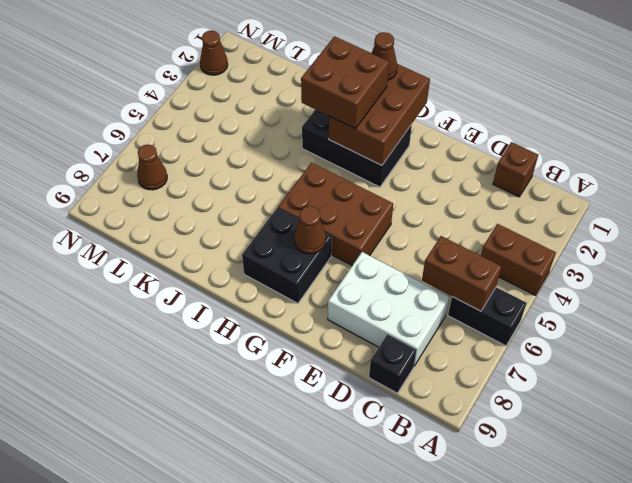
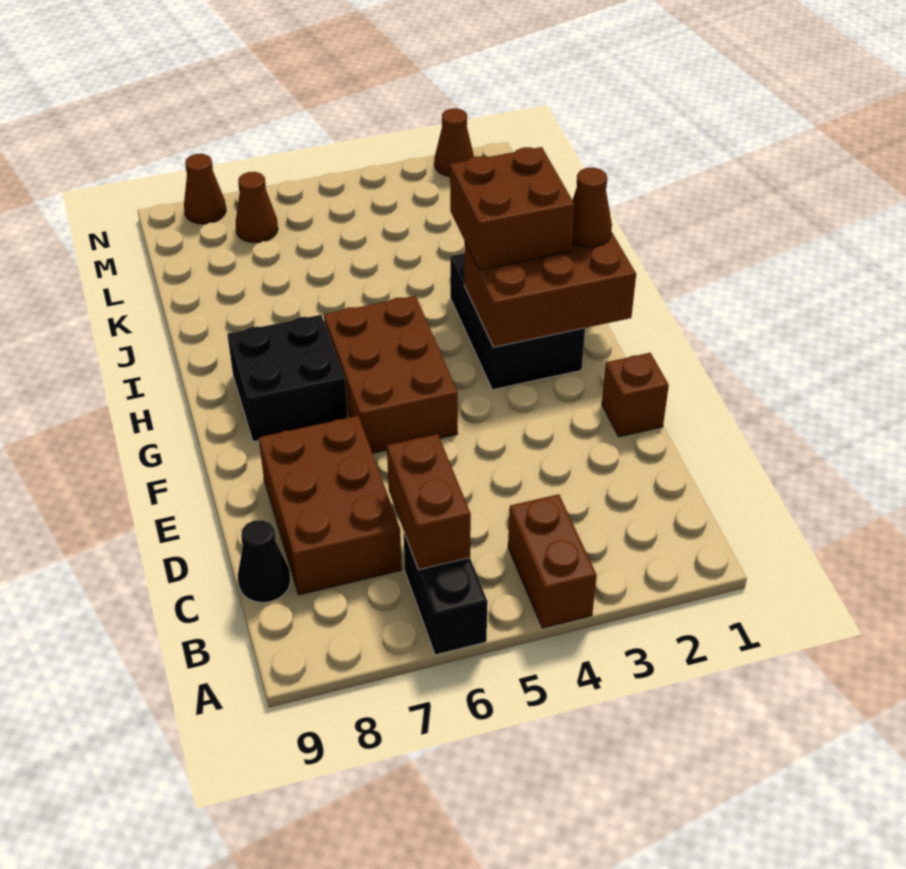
brown brick C1 level 1 -> brown brick E1 level 1
white brick C7:E8 level 1 -> brown brick C7:E8 level 1
black brick C9 level 1 -> black cone C9 level 1
brown cone G7 level 2 -> brown cone N8 level 1

